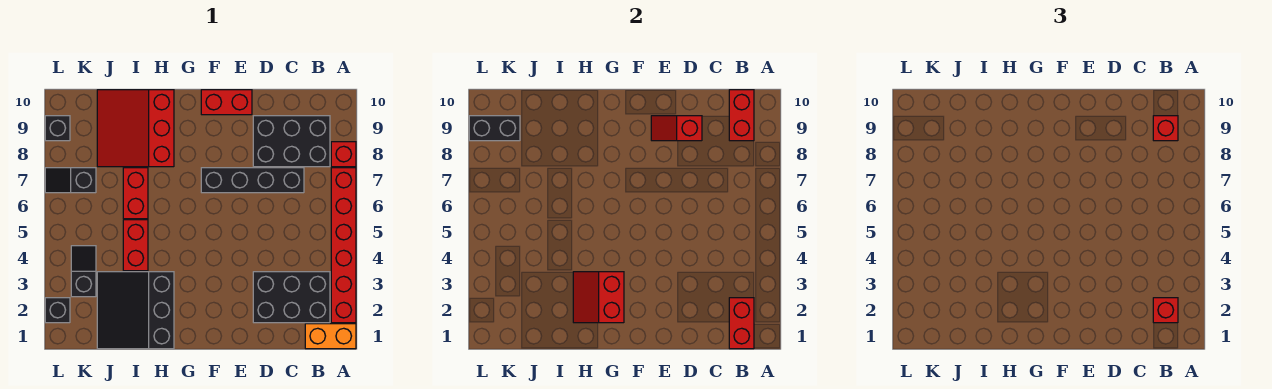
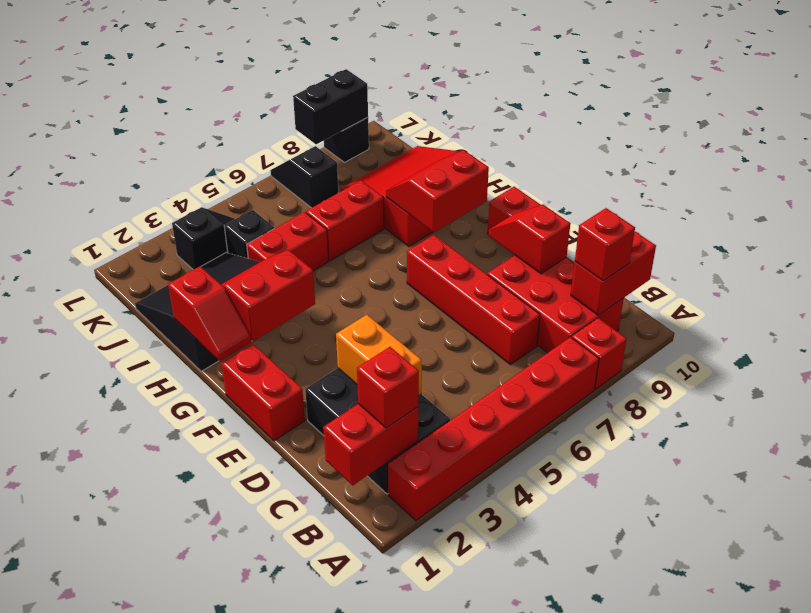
orange brick A1:B1 level 1 -> orange brick C3:D3 level 2
black brick B8:D9 level 1 -> red brick B8:D9 level 1
black brick C7:F7 level 1 -> red brick C7:F7 level 1
none -> red brick E1:F1 level 1
none -> red slope G1:H1 level 2 top H
none -> red slope G8:H9 level 2 top G
black brick K9:L9 level 2 -> black brick L8:L9 level 2
black brick L2 level 1 -> black brick J4 level 1

